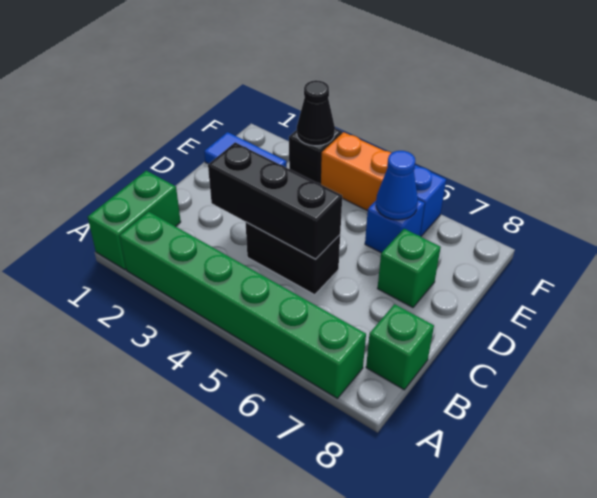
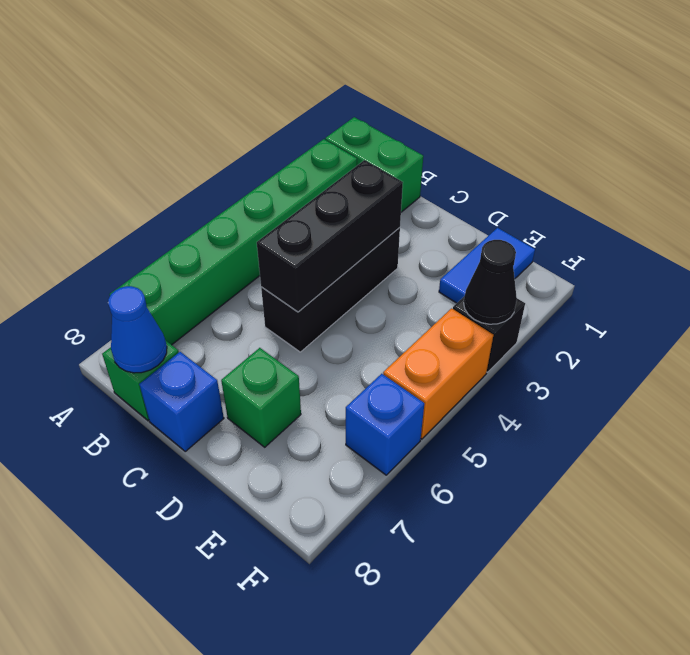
black brick C4:C5 level 1 -> black brick C3:C5 level 1
blue brick E6 level 1 -> blue brick C8 level 1
blue cone E6 level 2 -> blue cone B8 level 2

